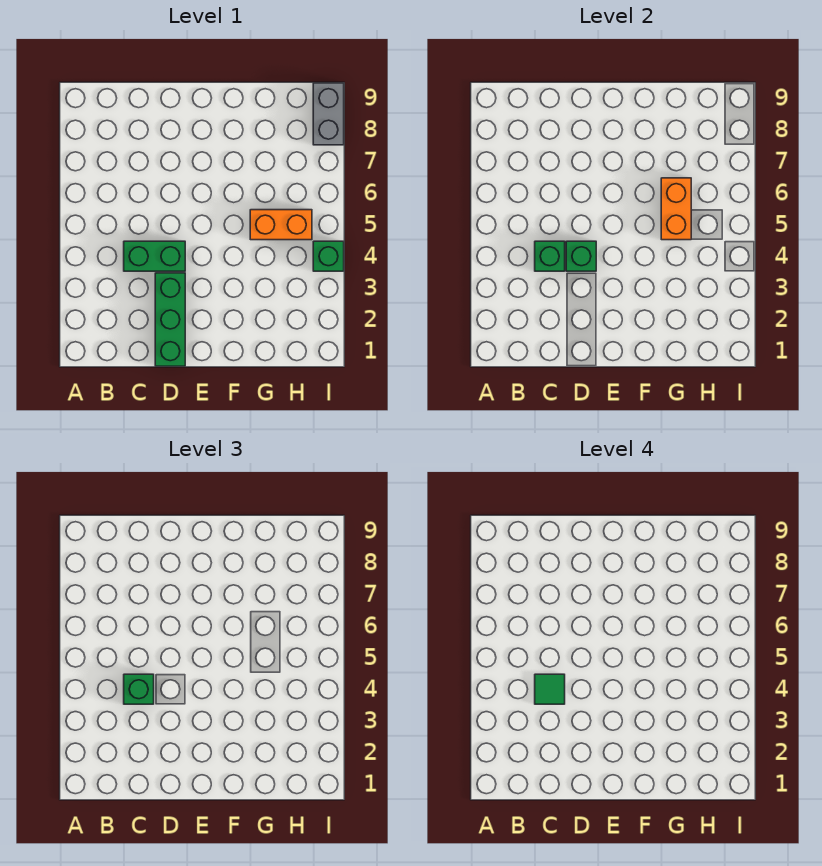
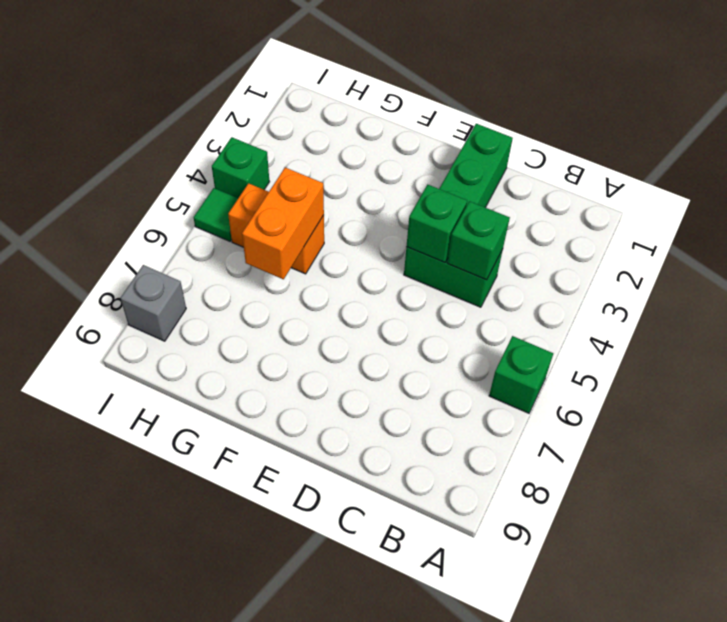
green brick C4 level 3 -> green brick A6 level 1
green tile C4 level 4 -> green tile I5 level 1
grey brick I8:I9 level 1 -> grey brick I8 level 1

